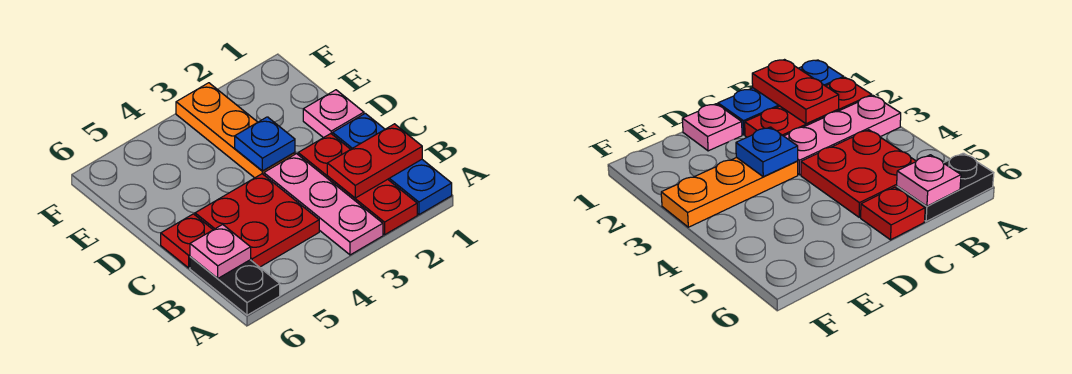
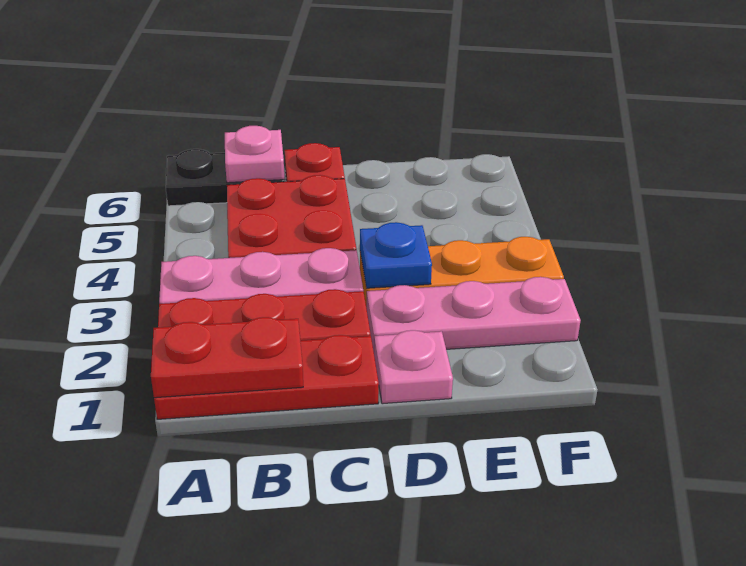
blue plate A1:C1 level 1 -> red plate A1:C1 level 1
red plate B1:B2 level 2 -> red plate A1:B1 level 2
none -> pink plate D2:F2 level 1

